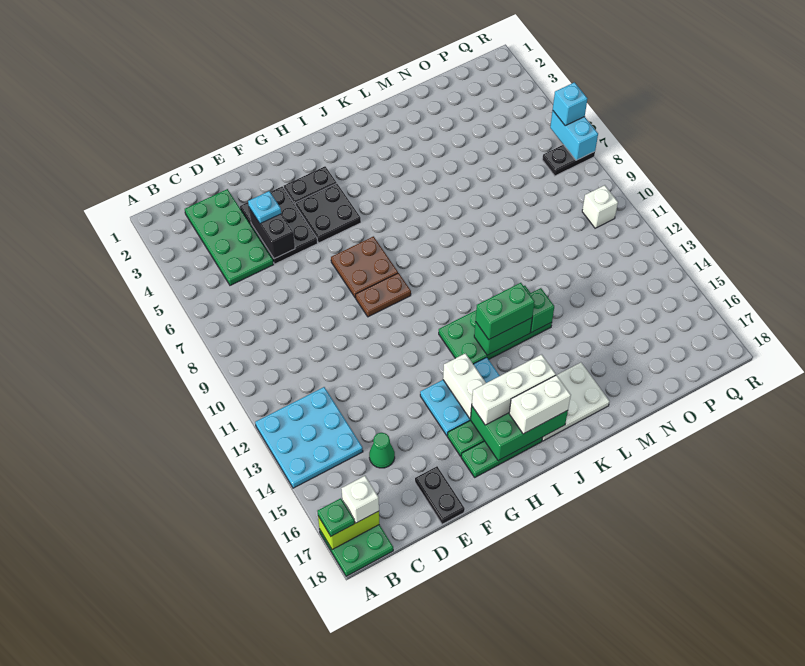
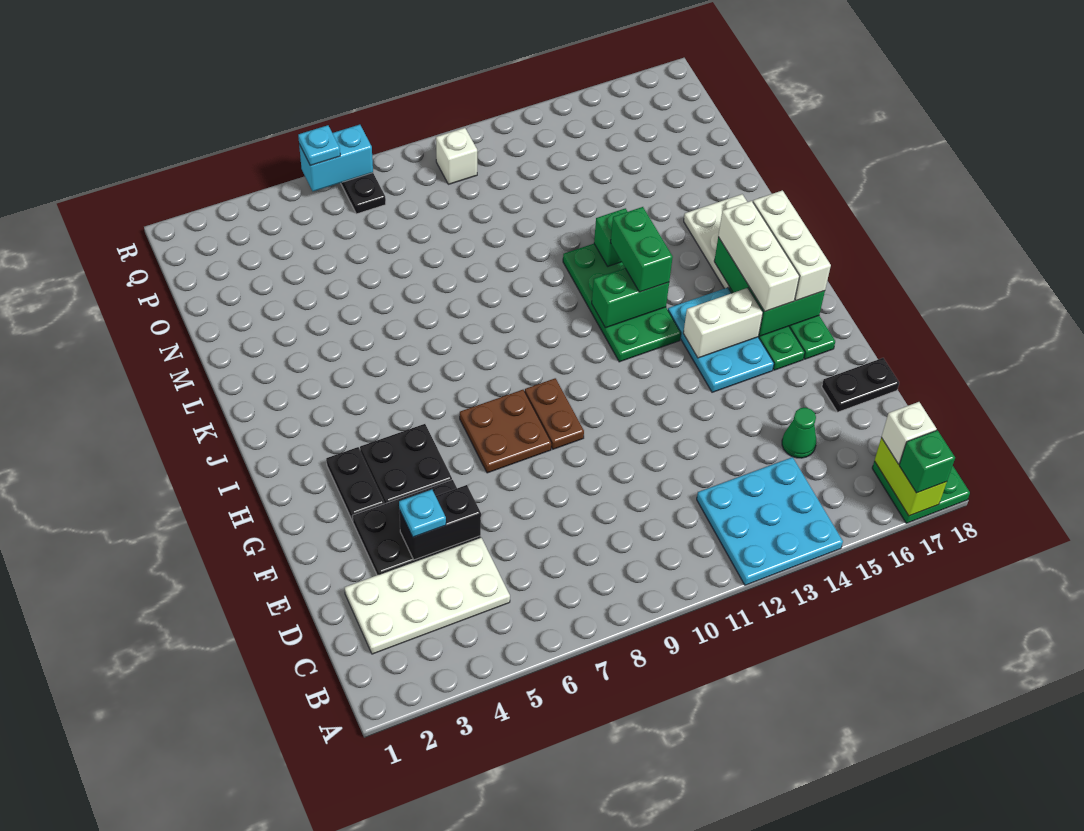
green plate A17 level 3 -> green brick A17 level 3
green plate C2:D5 level 1 -> white plate C2:D5 level 1
white brick I17:J17 level 3 -> white brick H17:J17 level 3
green brick J13:K13 level 2 -> green brick J12:J13 level 2
cyan brick R6 level 3 -> cyan plate R6 level 3

